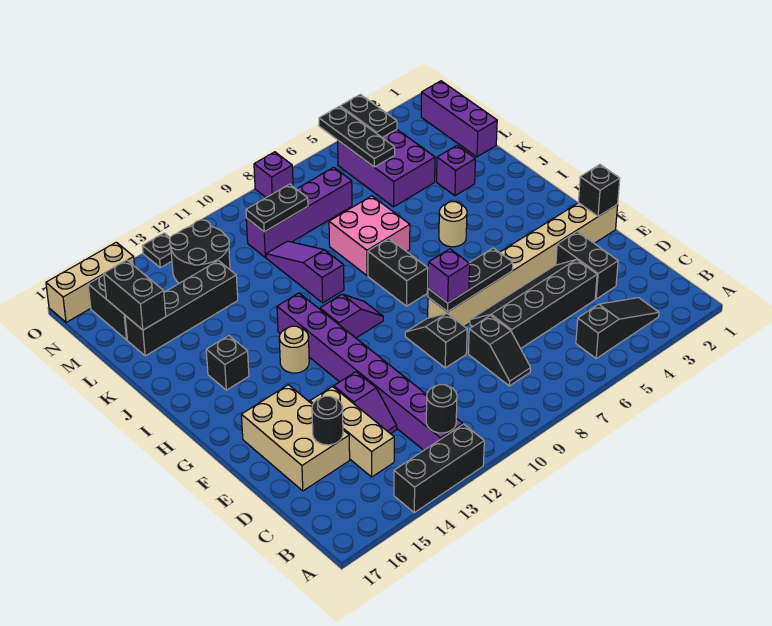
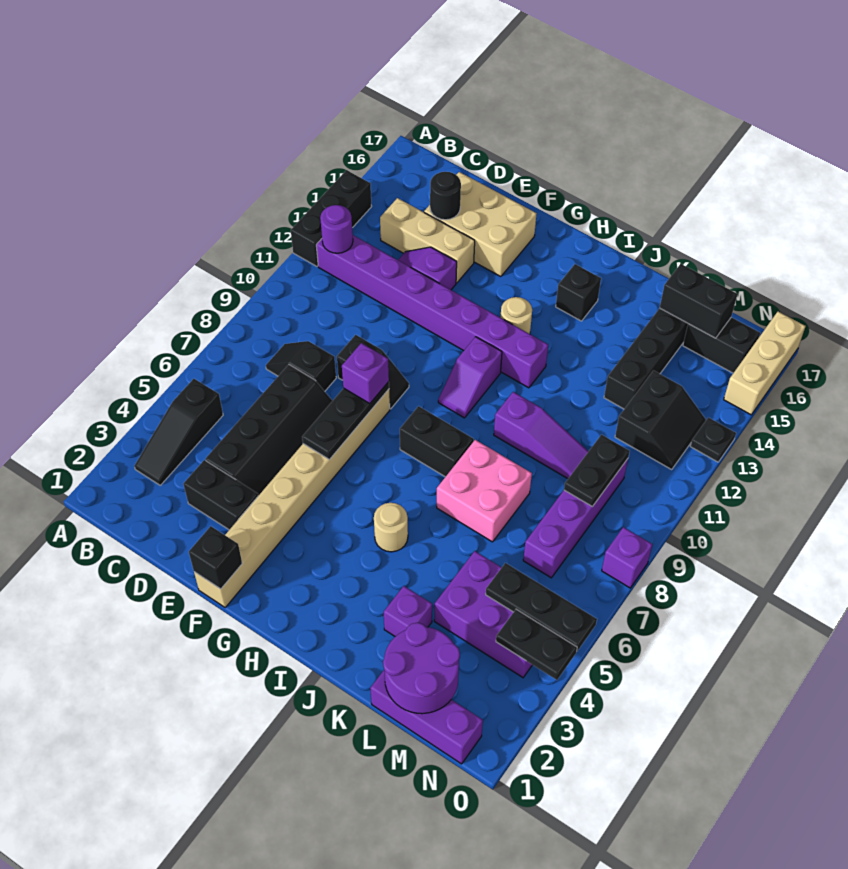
black round brick B12 level 2 -> purple round brick B12 level 2
none -> purple round brick L1:M2 level 2
black round brick M12:N13 level 1 -> black slope M12:N13 level 1 top M

